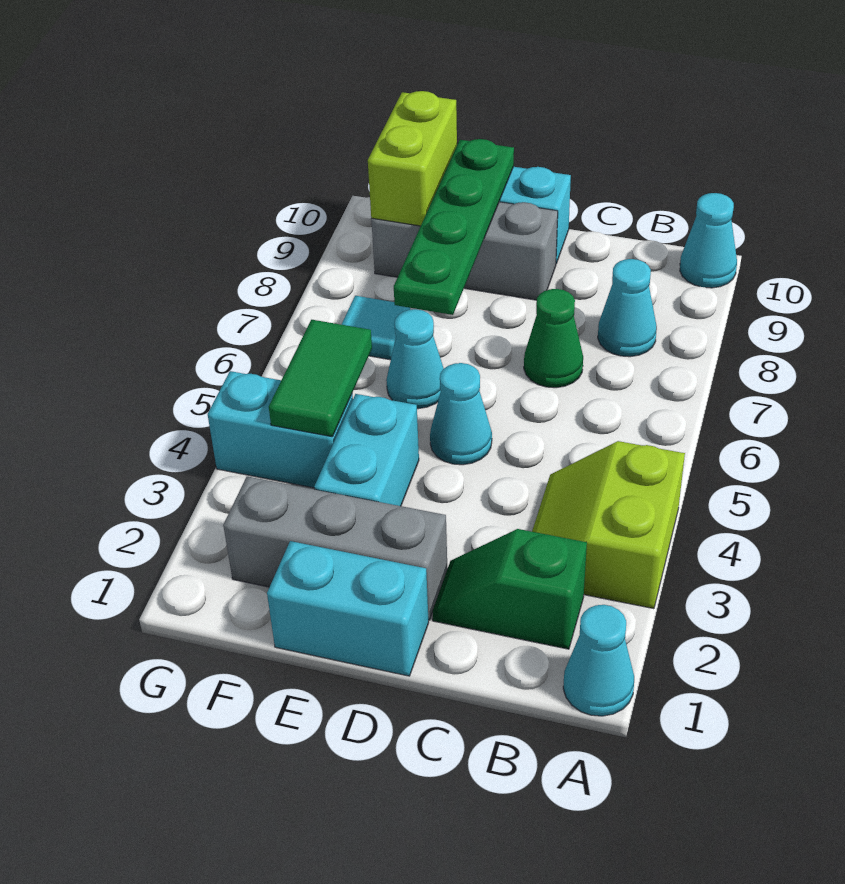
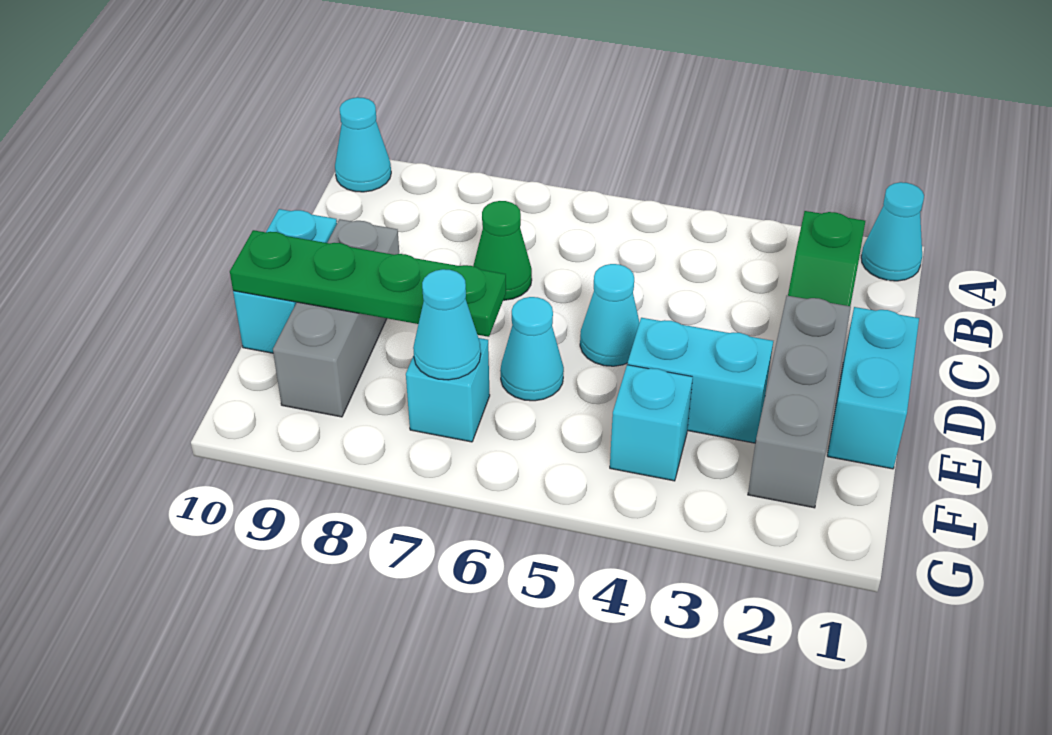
lime slope A3:B4 level 1 top A -> none
cyan cone B8 level 1 -> cyan cone F7 level 2
cyan brick F4:G4 level 1 -> cyan brick F4 level 1
green tile F4:F5 level 2 -> none
cyan tile F7 level 1 -> cyan brick F7 level 1
lime brick F9:F10 level 2 -> none

